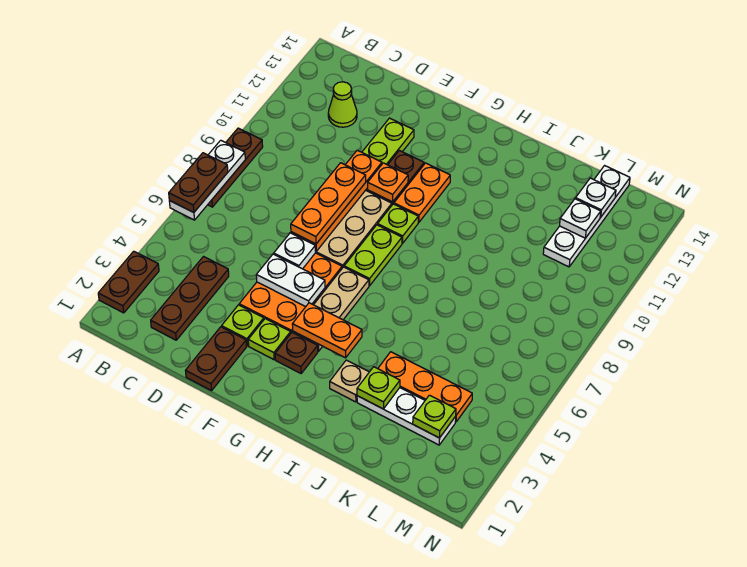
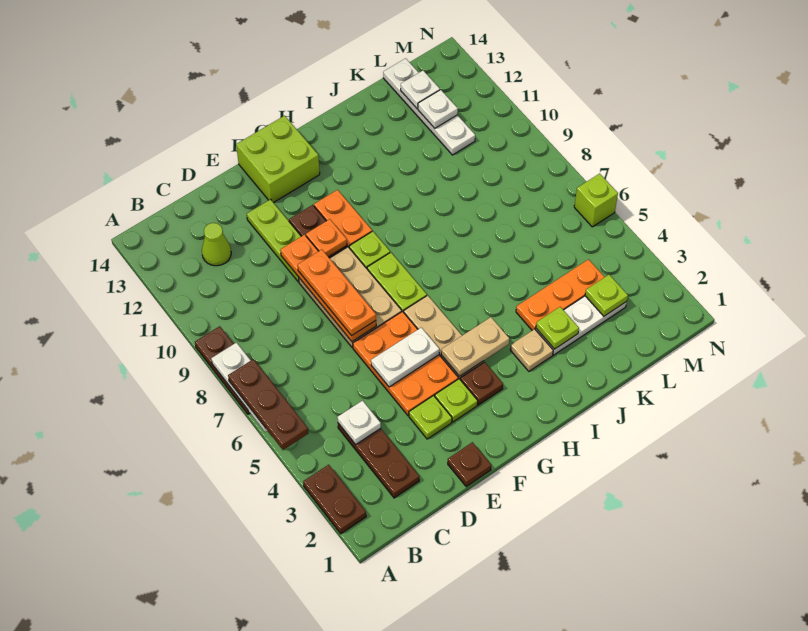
brown plate A6:A7 level 3 -> brown plate A5:A7 level 3
brown plate E1:E2 level 1 -> brown plate E1 level 1
white plate E6 level 2 -> white plate C4 level 2
none -> lime brick F13:G14 level 1
orange plate G4:H4 level 2 -> tan plate G4:H4 level 2
none -> lime brick N6 level 1

